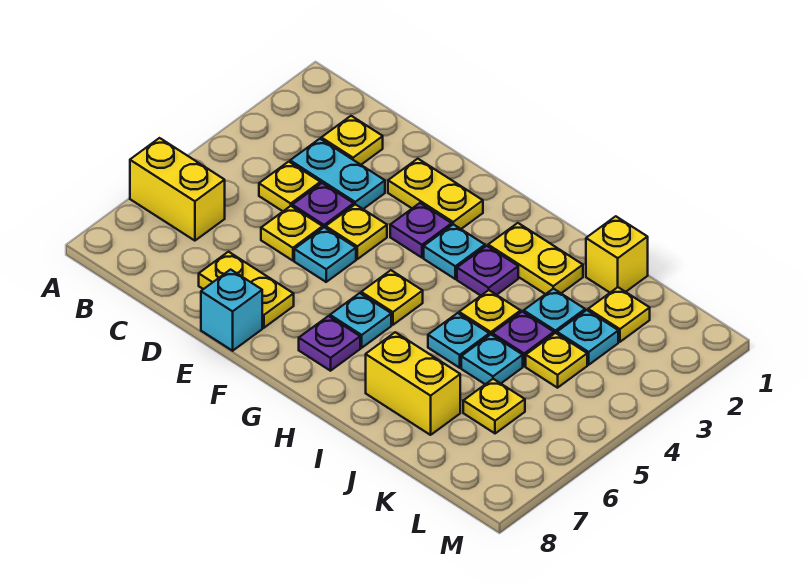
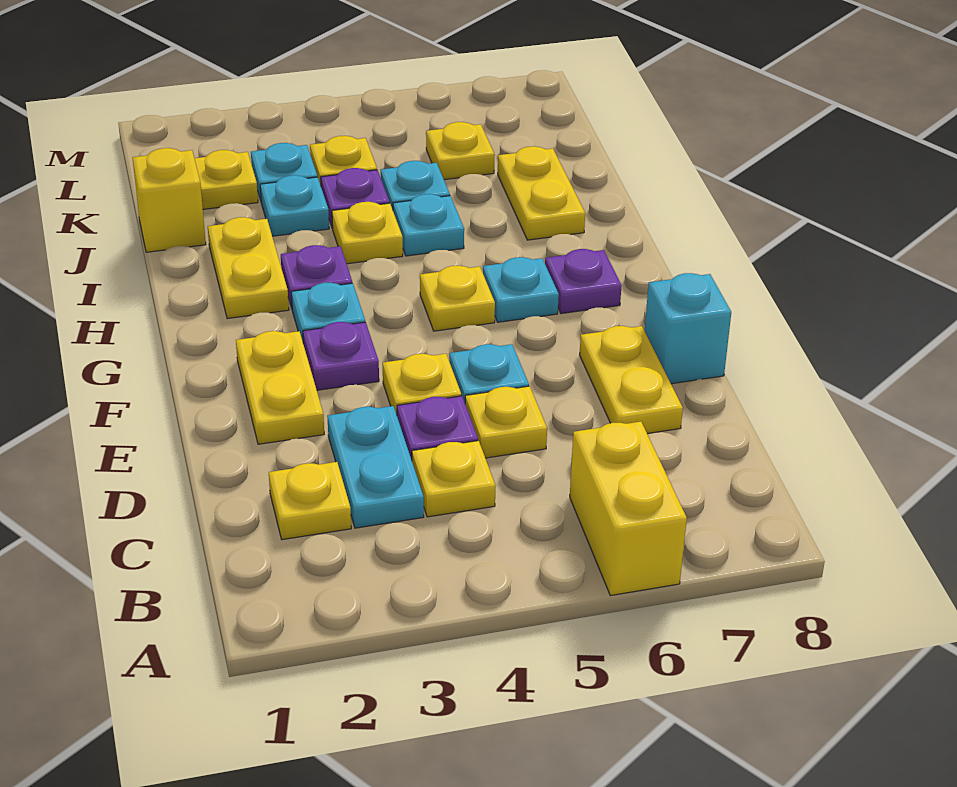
yellow brick I7:J7 level 1 -> yellow plate I7:J7 level 1

